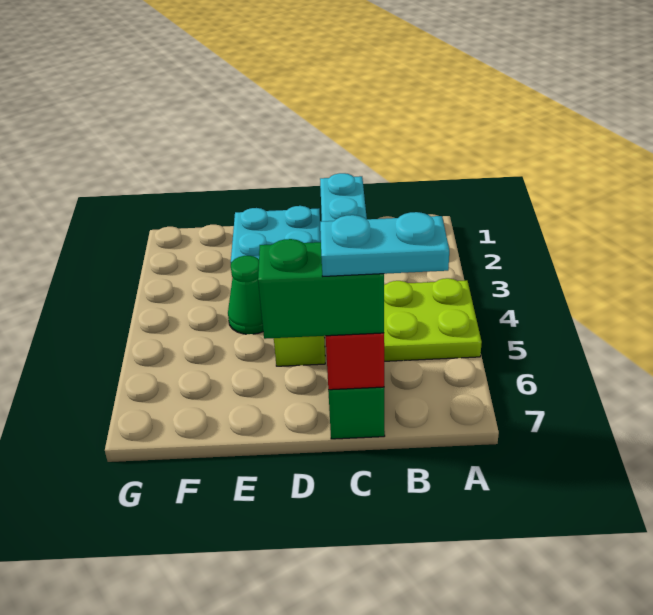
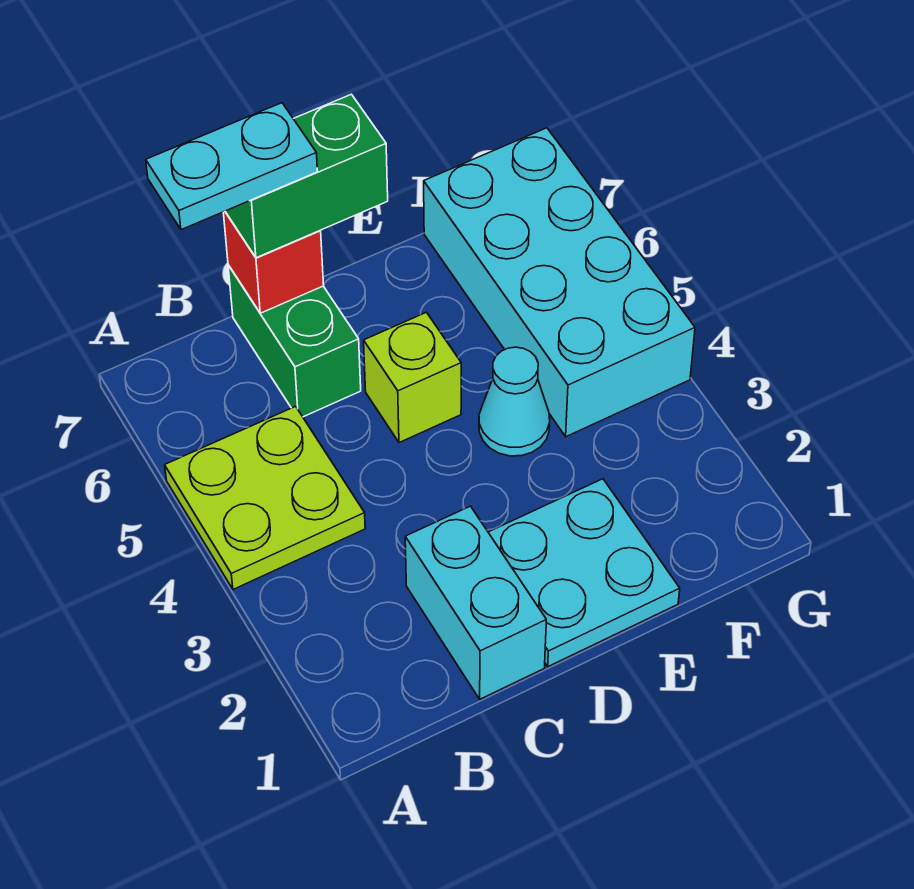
green cone E4 level 1 -> cyan cone E4 level 1
none -> cyan brick F4:G7 level 1

